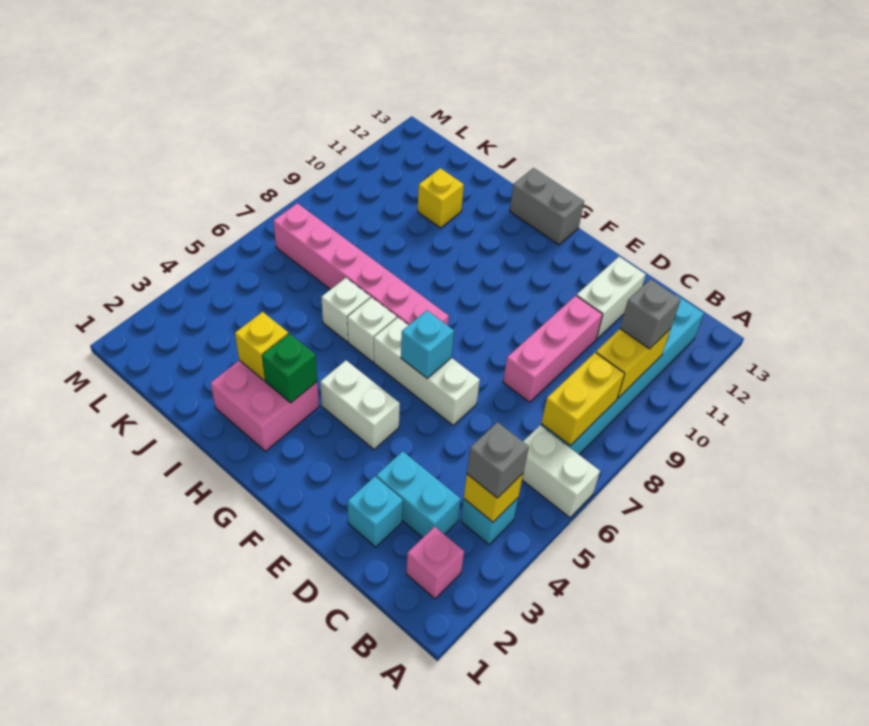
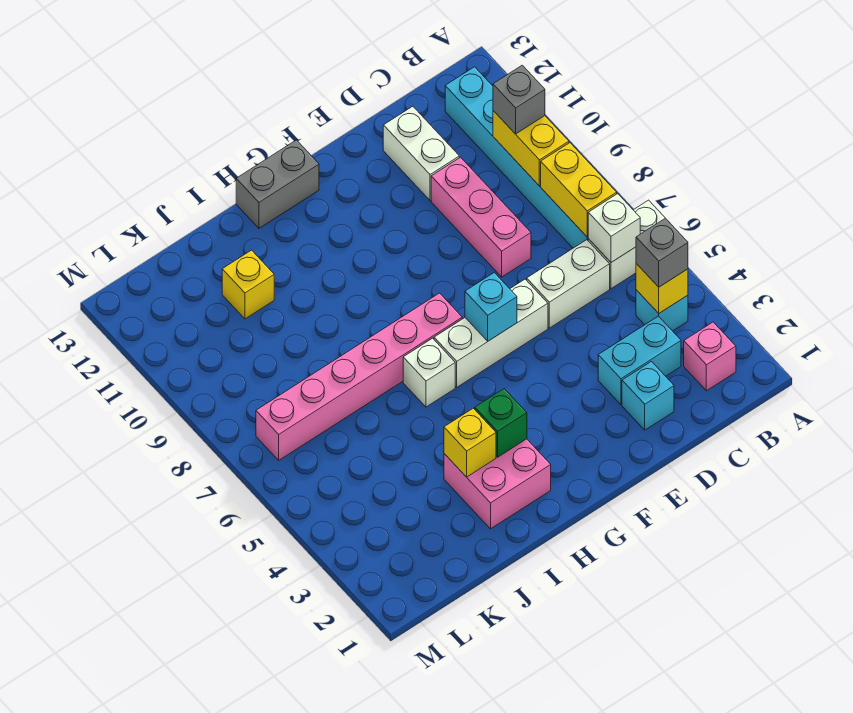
white brick F4:G4 level 1 -> white brick C6:D6 level 1
white brick I6 level 1 -> white brick B6 level 2

